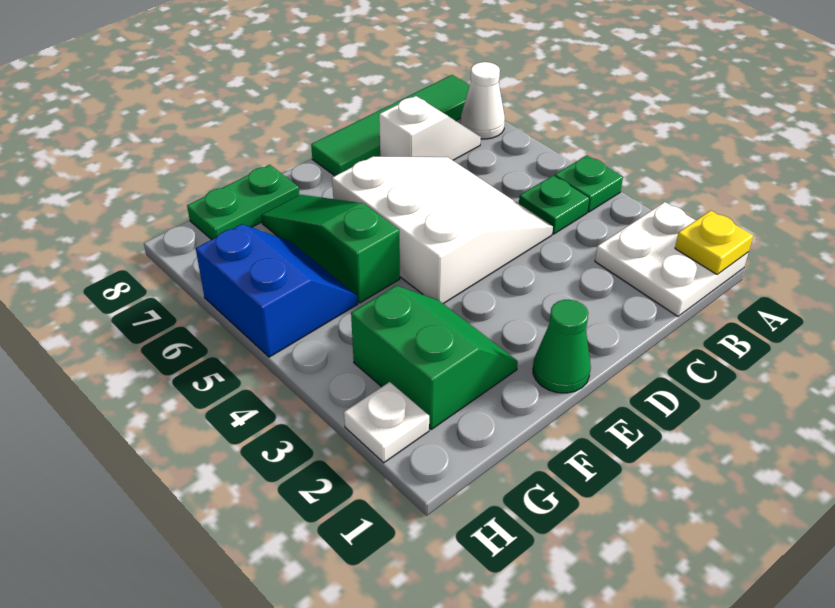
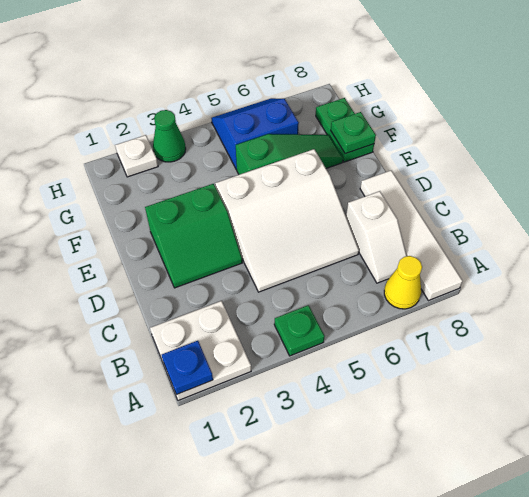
yellow plate A1 level 2 -> blue plate A1 level 2
white cone A7 level 1 -> yellow cone A7 level 1
green tile A8:D8 level 1 -> white tile A8:D8 level 1
green plate B4 level 1 -> green plate F8 level 2
green cone E1 level 1 -> green cone H3 level 1
green slope F2:G3 level 1 top G -> green slope D2:E3 level 1 top E
blue slope G5:H6 level 1 top H -> blue slope G5:H6 level 1 top G

